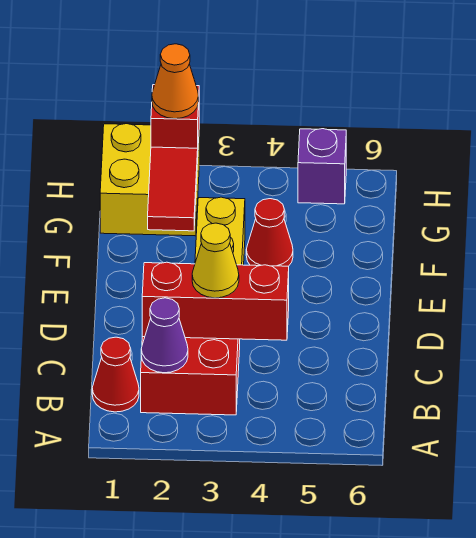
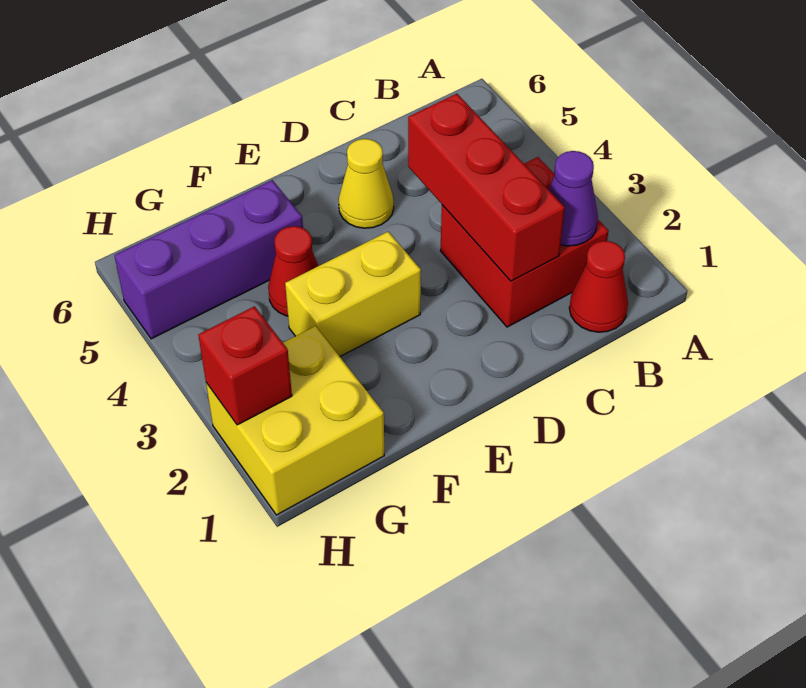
yellow cone C3 level 3 -> yellow cone D5 level 1
red tile F2:G2 level 2 -> none
orange cone H2 level 3 -> none
purple brick H5 level 1 -> purple brick F5:H5 level 1

